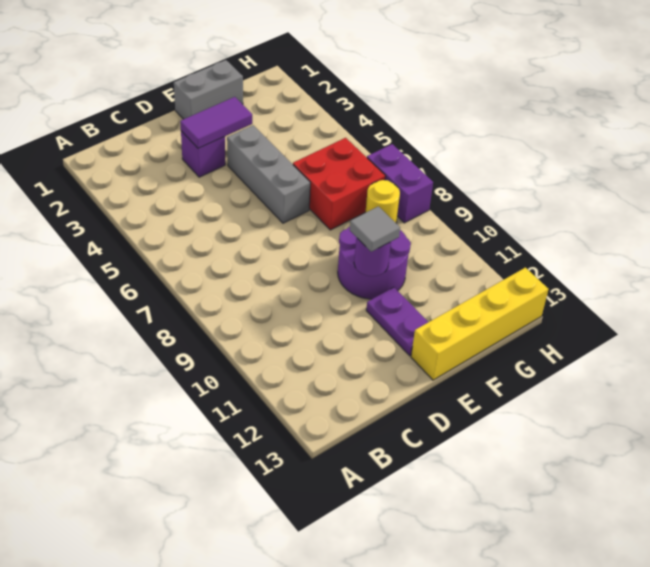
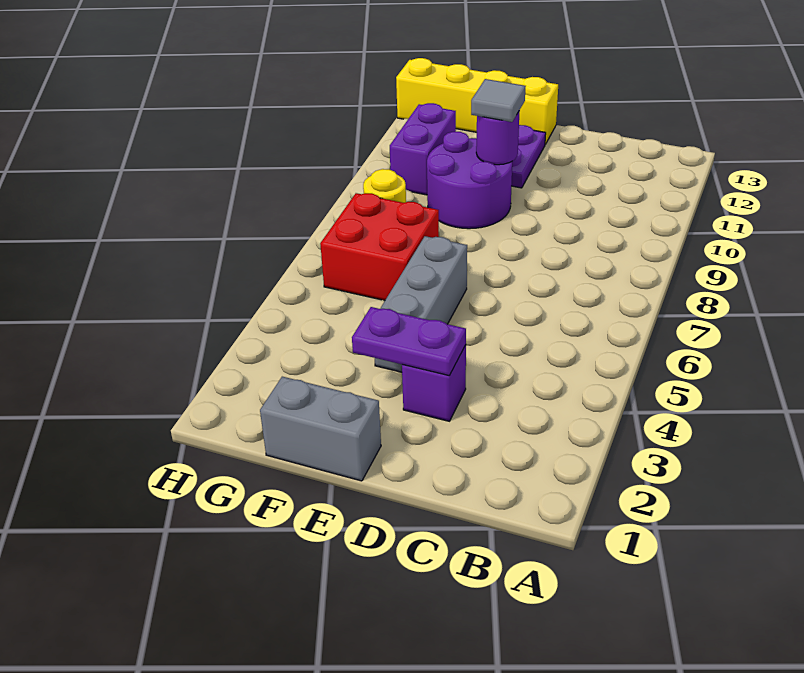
purple tile D3:E3 level 2 -> purple plate D3:E3 level 2
purple brick H7:H8 level 1 -> purple brick G10:G11 level 1

